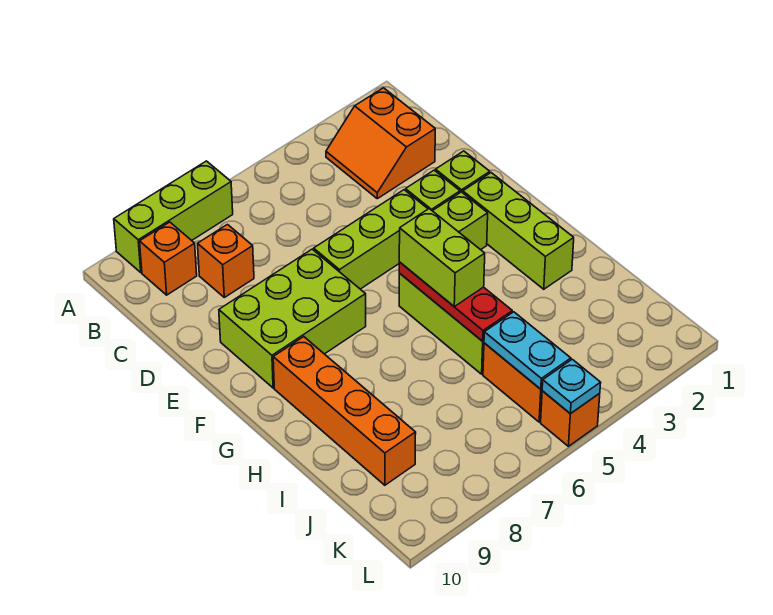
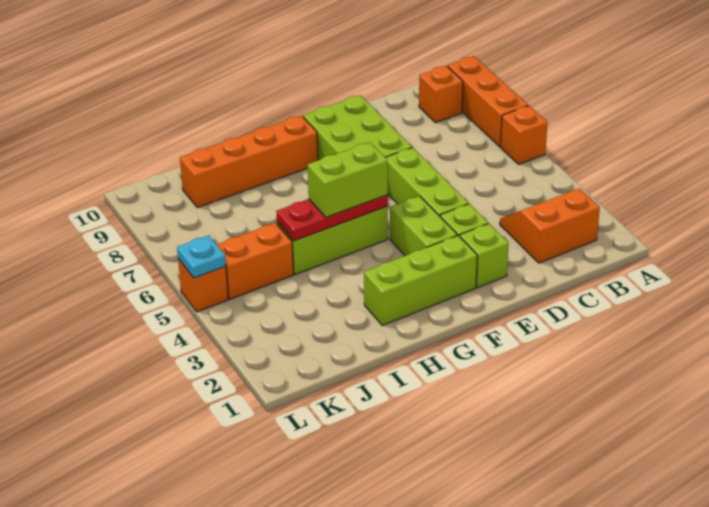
lime brick A7:A9 level 1 -> orange brick A7:A9 level 1
orange brick C8 level 1 -> orange brick A6 level 1
cyan plate J5:K5 level 2 -> none

